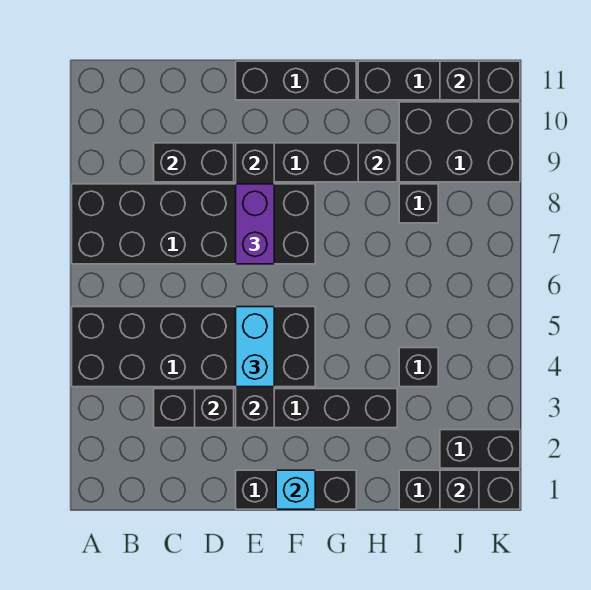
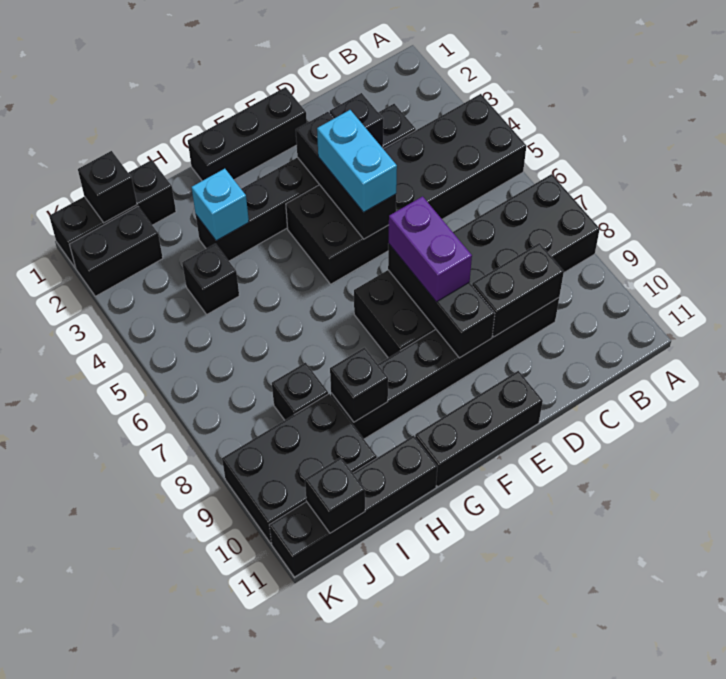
cyan brick F1 level 2 -> cyan brick H3 level 2

